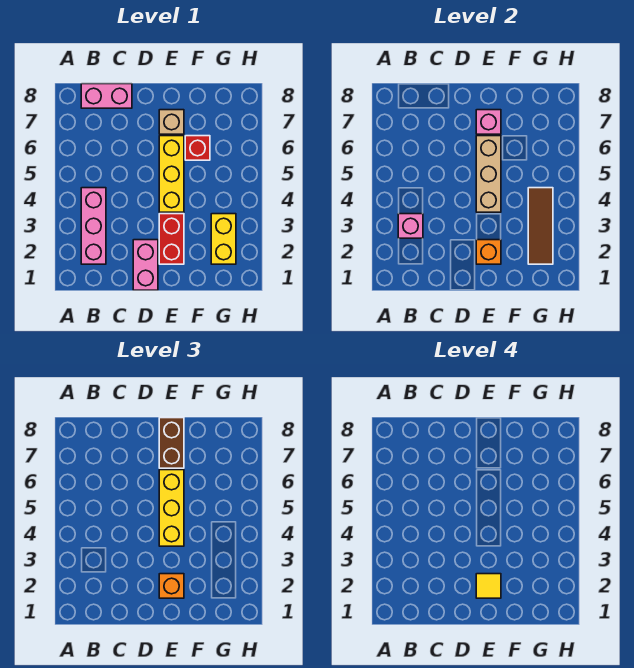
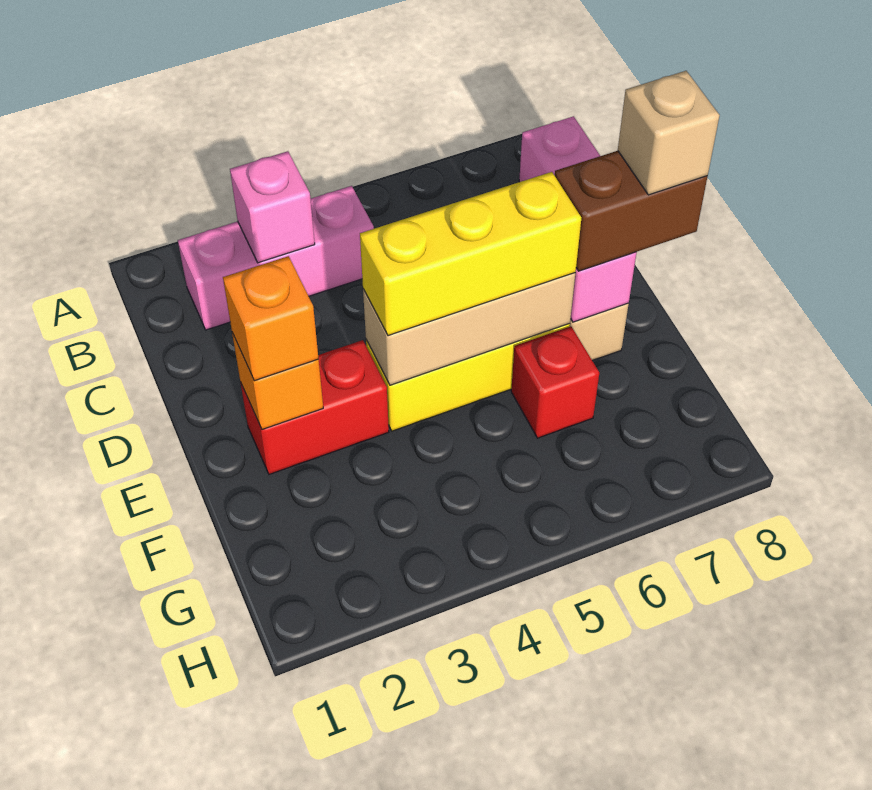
pink brick D1:D2 level 1 -> none
yellow tile E2 level 4 -> none
none -> tan brick E8 level 4
yellow brick G2:G3 level 1 -> none
brown tile G2:G4 level 2 -> none

